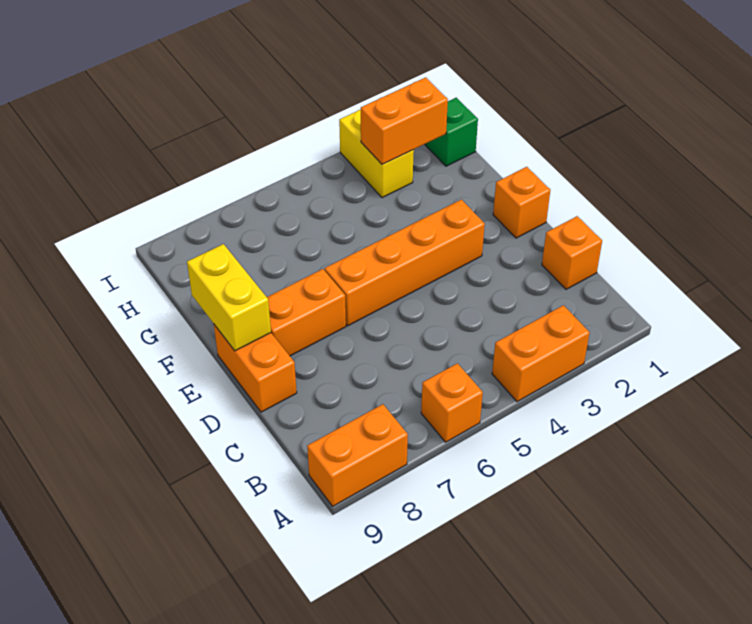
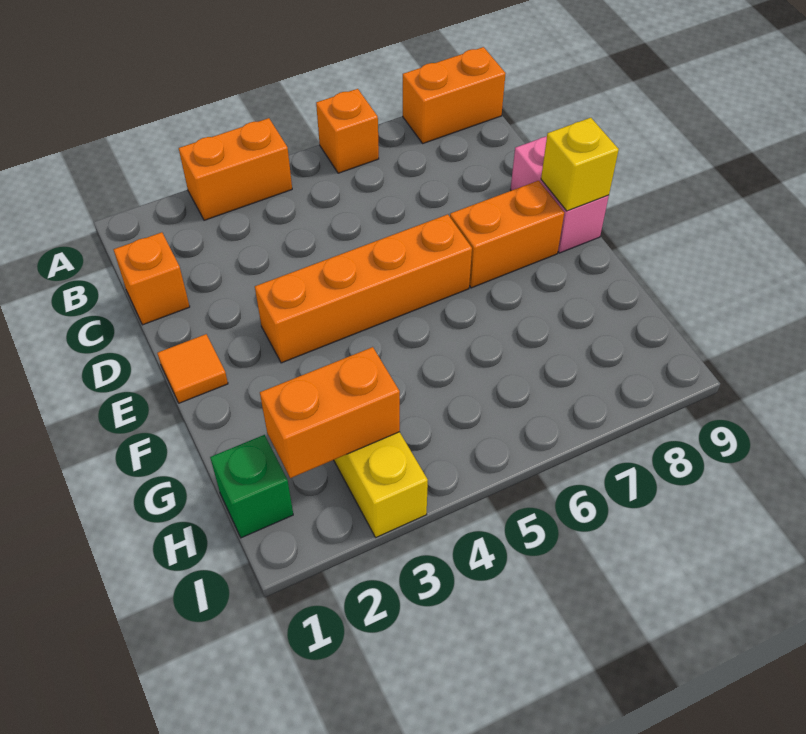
orange brick D9:E9 level 1 -> pink brick D9:E9 level 1
orange brick E1 level 1 -> orange tile E1 level 1
yellow brick E9:F9 level 2 -> yellow brick E9 level 2

